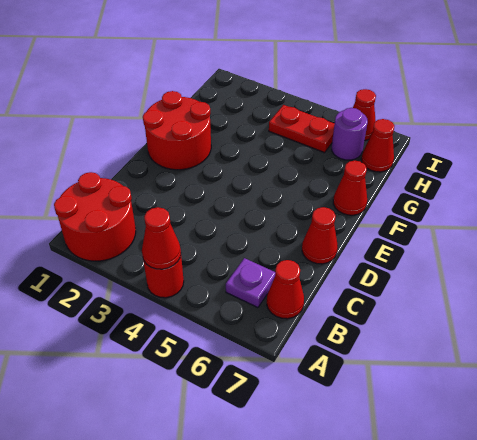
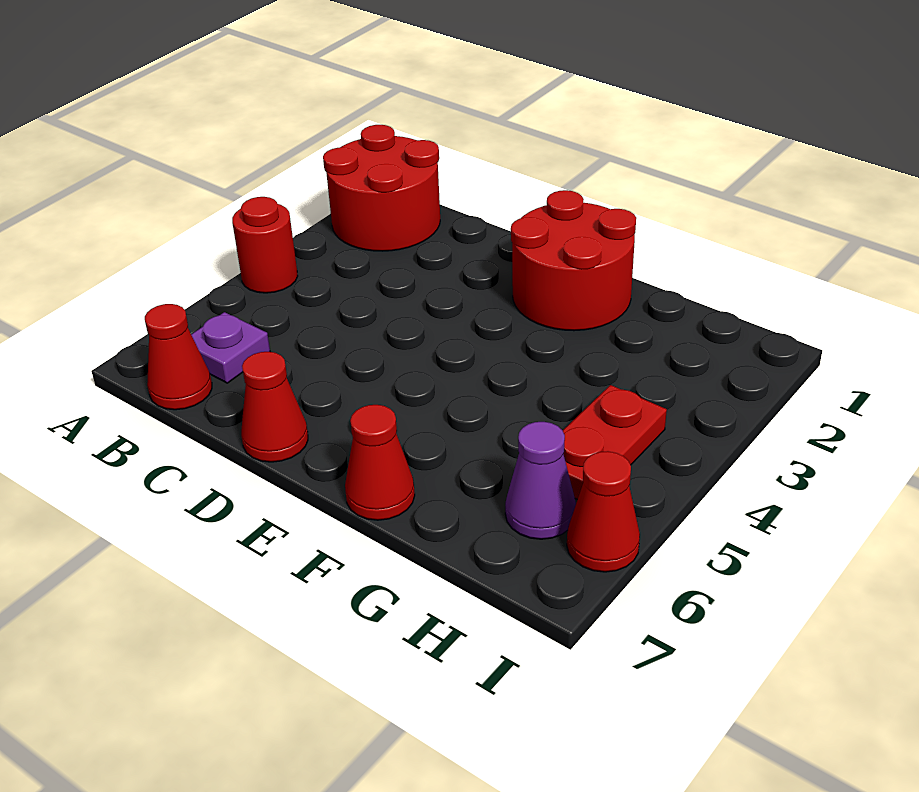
red cone A4 level 2 -> none
purple round brick H6 level 1 -> purple cone H6 level 1
red cone H7 level 1 -> none

